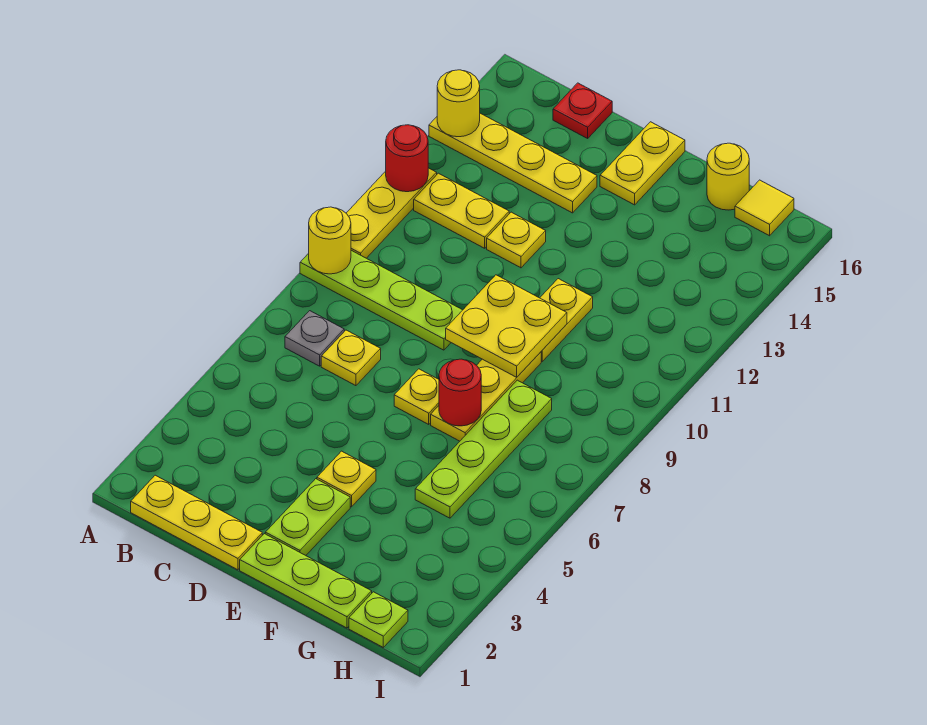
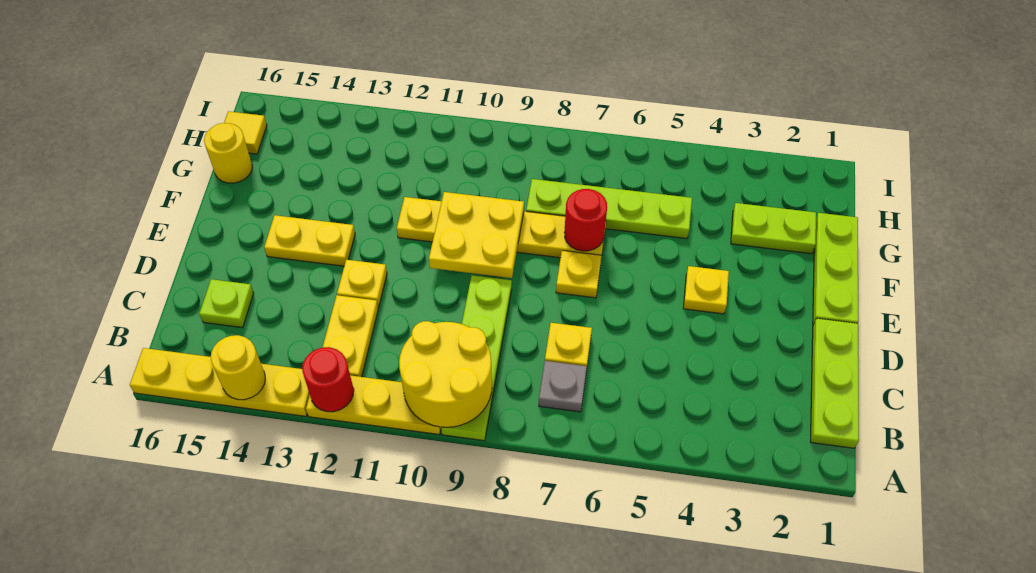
yellow round brick A9 level 2 -> yellow round brick A9:B10 level 2
yellow plate A14:D14 level 1 -> yellow plate A13:A16 level 1
yellow plate B1:D1 level 1 -> lime plate B1:D1 level 1
red plate C16 level 1 -> none
lime plate E2:E3 level 1 -> lime plate G2:G3 level 1
yellow plate E15:E16 level 1 -> yellow plate E13:E14 level 1
lime plate H1 level 1 -> lime plate C15 level 1

